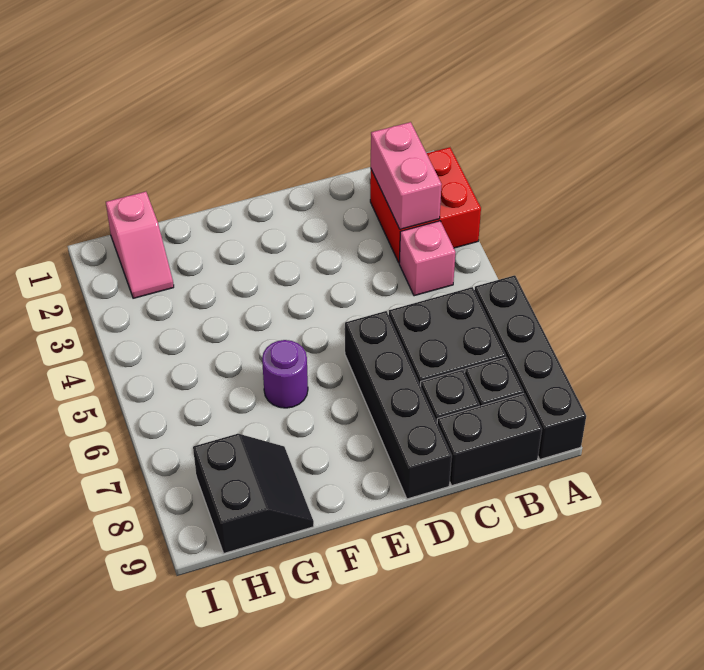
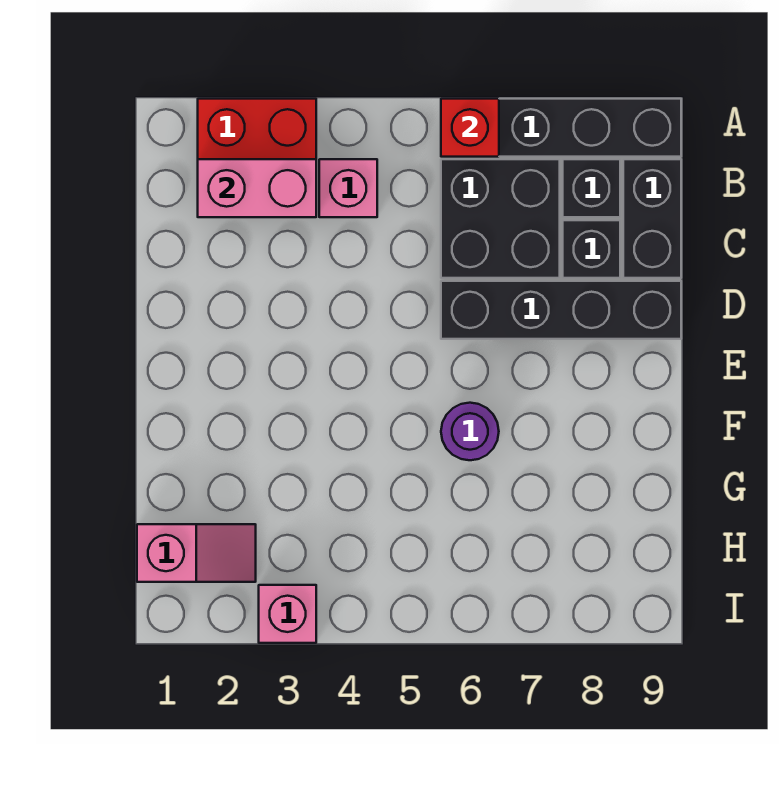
none -> red brick A6 level 2
black slope G8:H9 level 1 top H -> none
none -> pink brick I3 level 1

